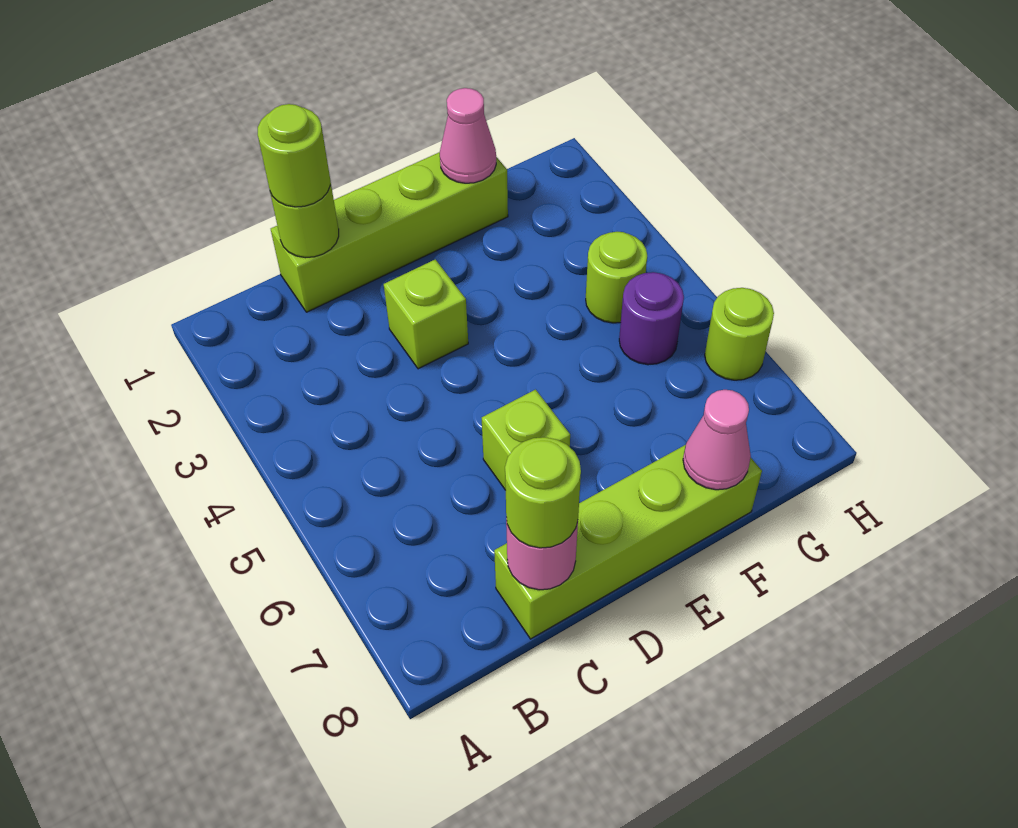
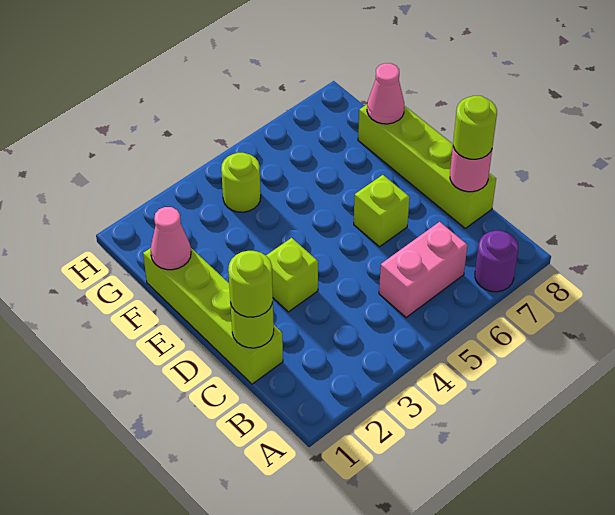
none -> pink brick B5:B6 level 1
purple round brick G5 level 1 -> purple round brick A7 level 1
lime round brick H6 level 1 -> none

